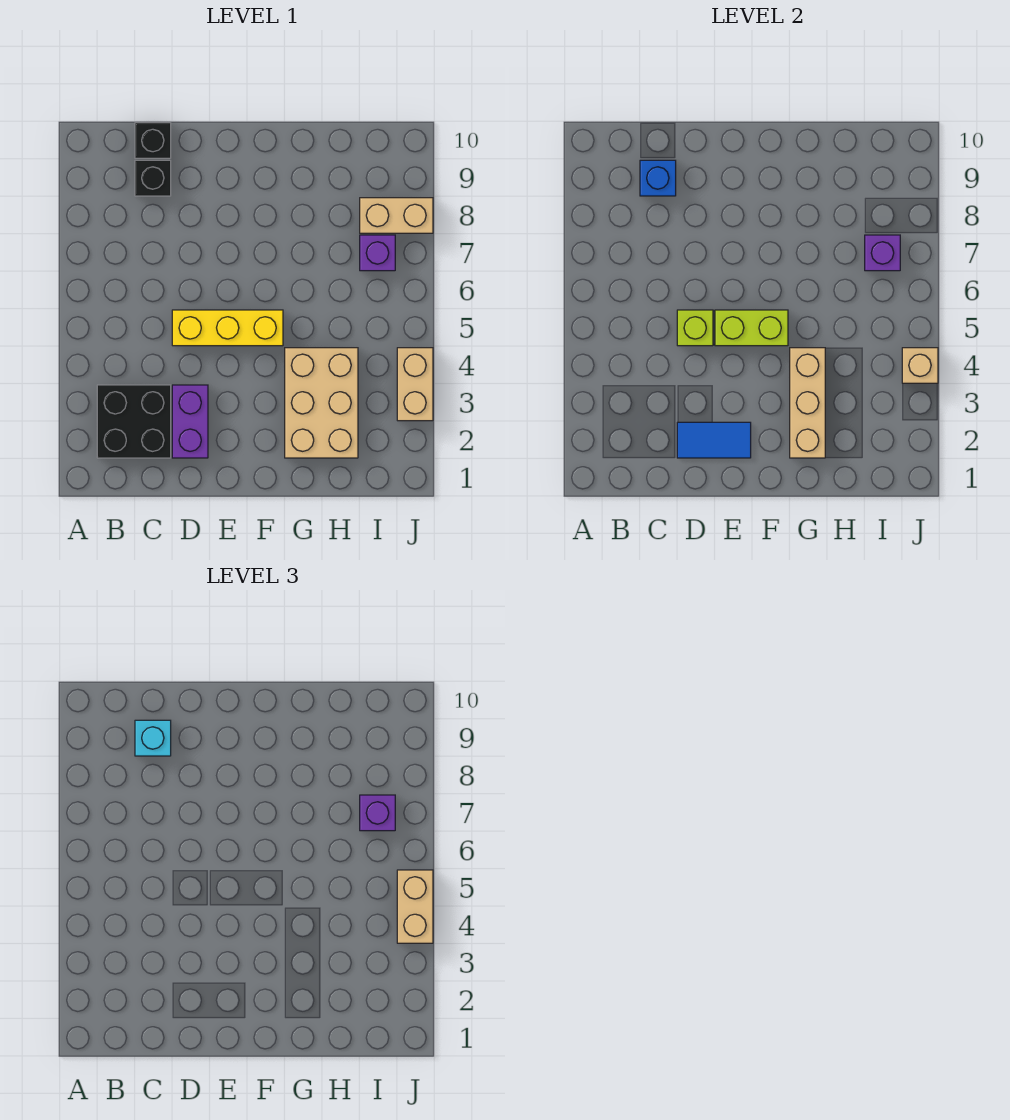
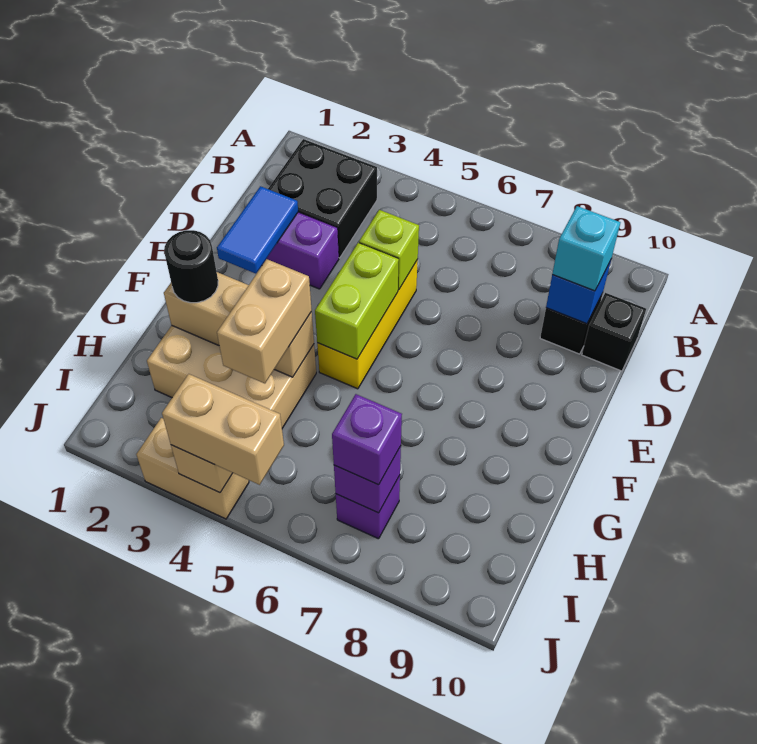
none -> black round brick G2 level 3
tan brick I8:J8 level 1 -> tan brick G4:H4 level 3

